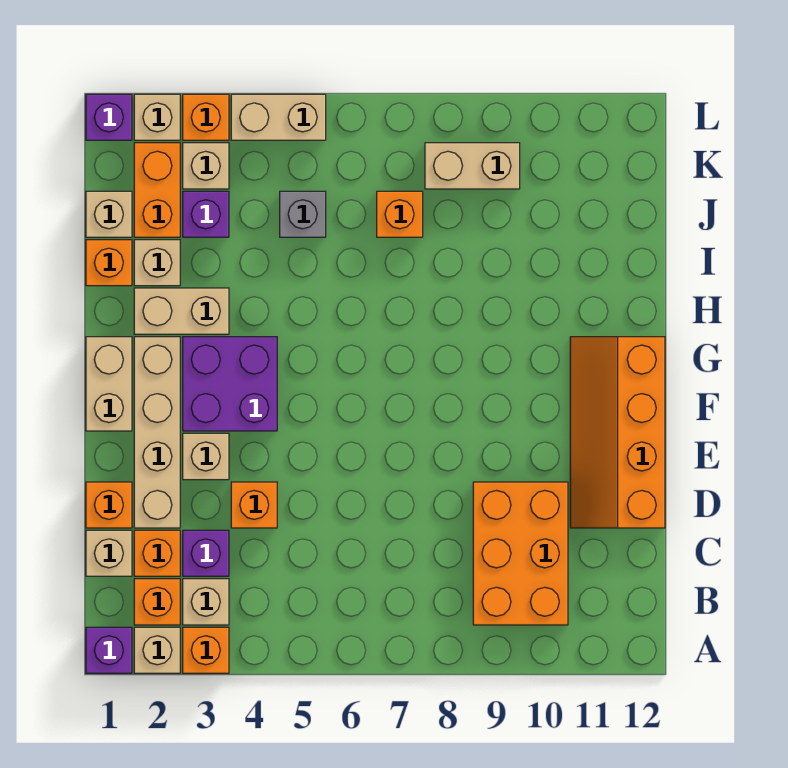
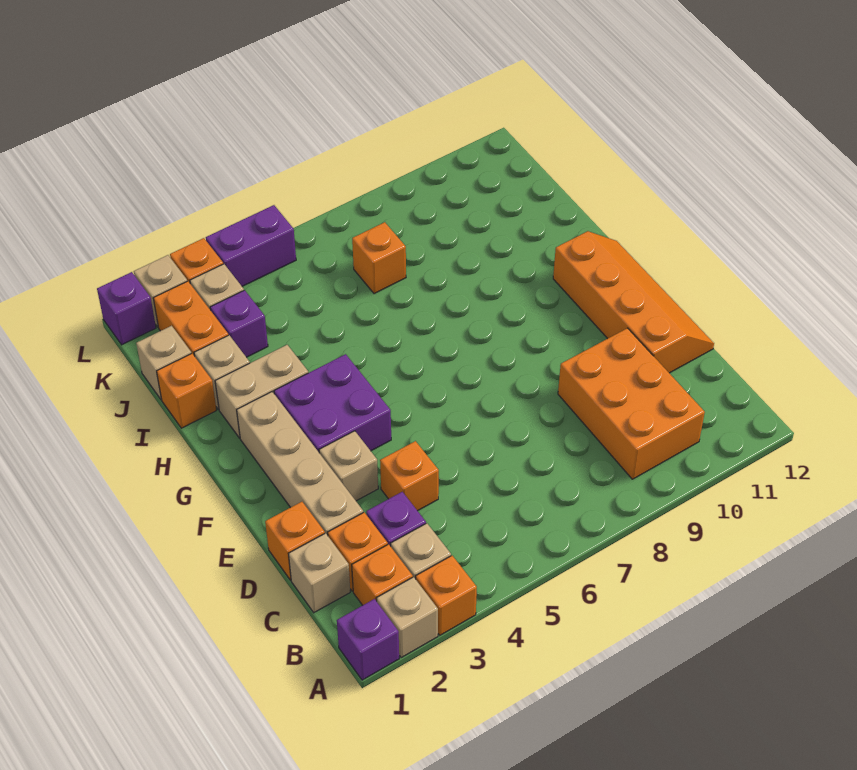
orange slope D11:G12 level 1 top 12 -> orange slope D11:G12 level 1 top 11
tan brick F1:G1 level 1 -> none
grey brick J5 level 1 -> none
tan brick K8:K9 level 1 -> none
tan brick L4:L5 level 1 -> purple brick L4:L5 level 1

